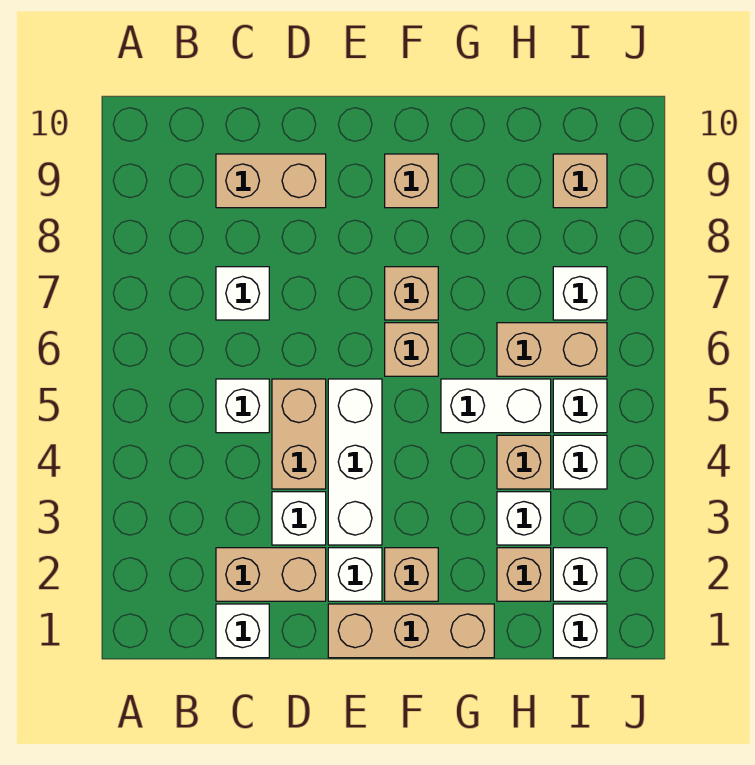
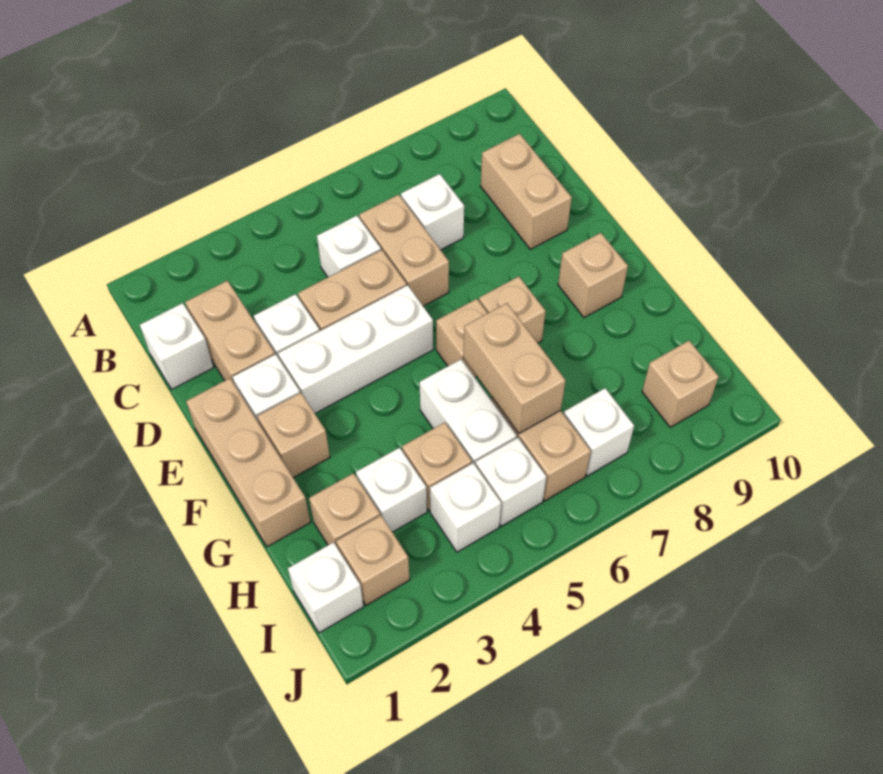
none -> tan brick C6:D6 level 1
none -> tan brick G6:H6 level 2
white brick I2 level 1 -> tan brick I2 level 1

